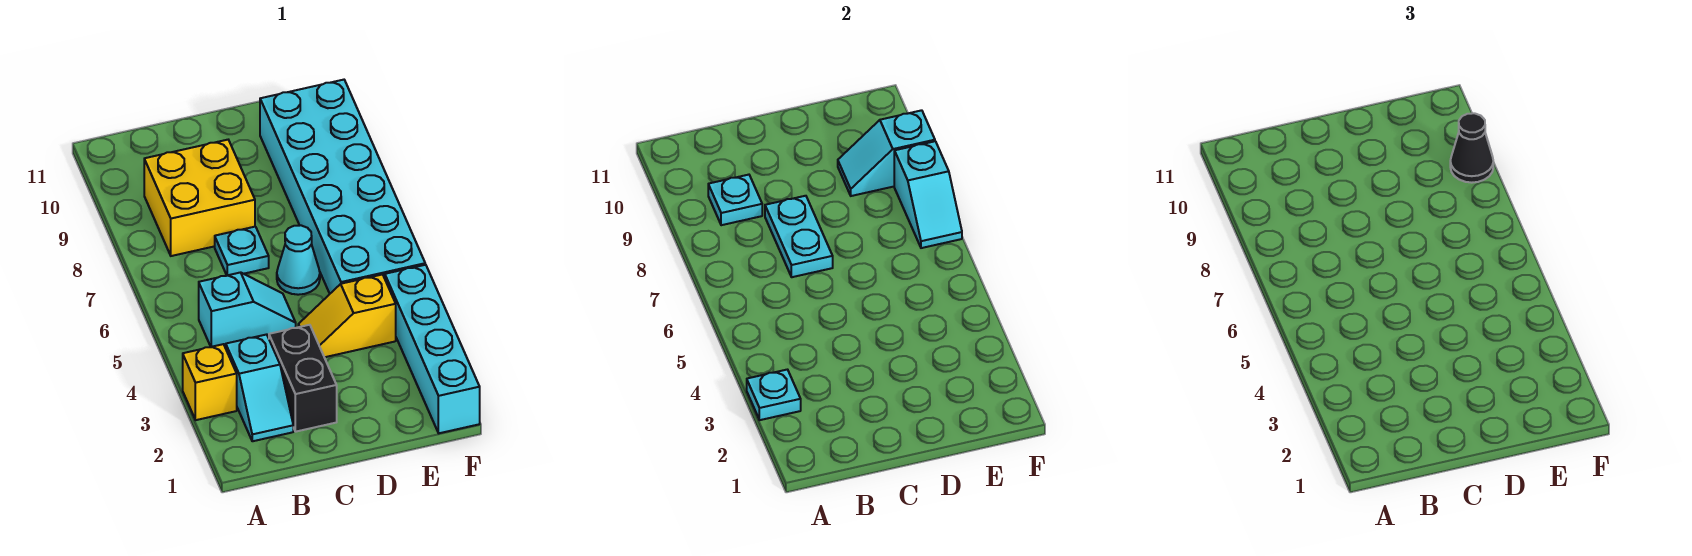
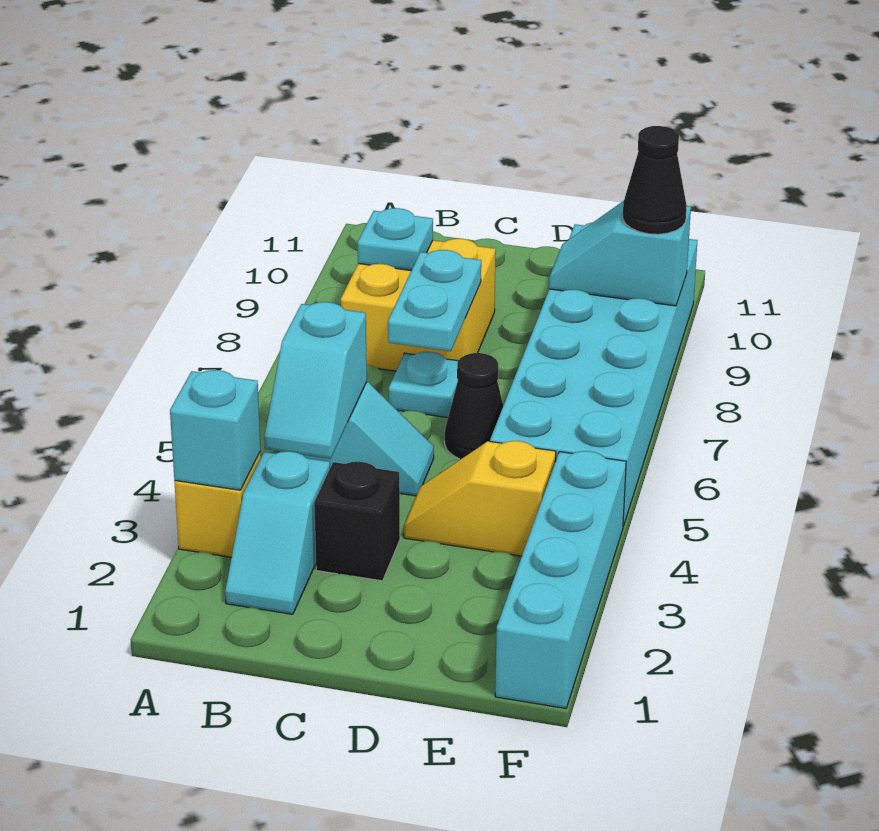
cyan plate A3 level 2 -> cyan brick A3 level 2
black brick C2:C3 level 1 -> black brick C3 level 1
cyan cone D6 level 1 -> black cone D6 level 1
cyan slope F7:F8 level 2 top 8 -> cyan slope B4:B5 level 2 top 5

